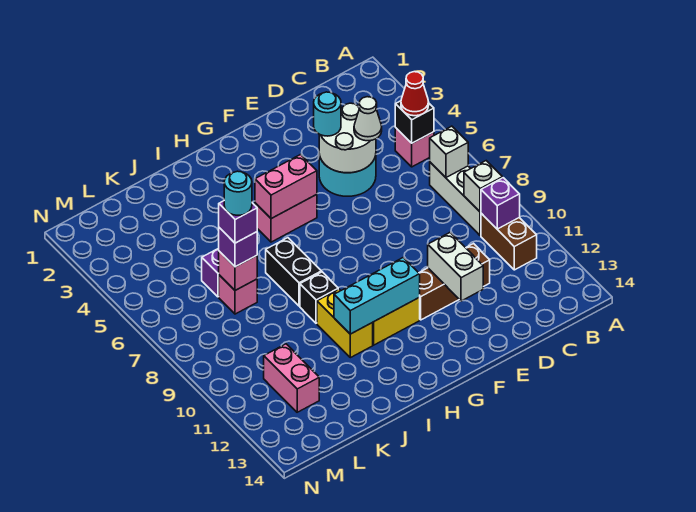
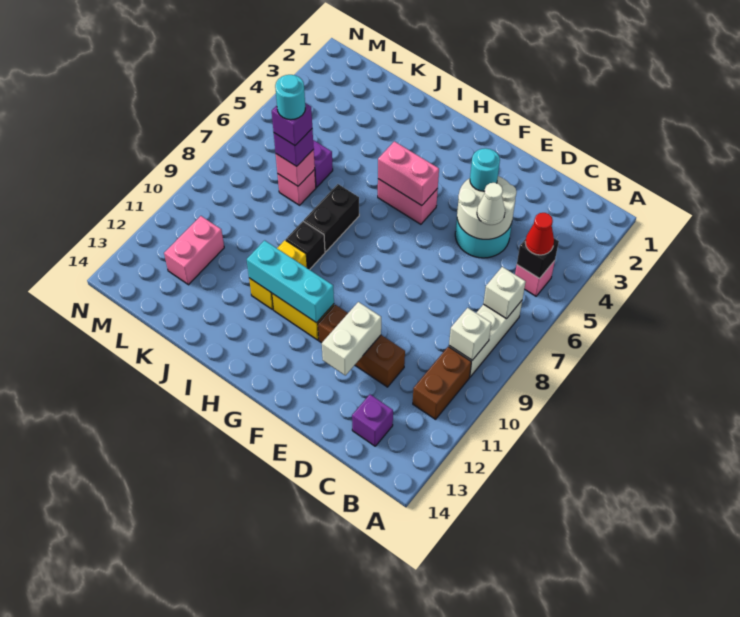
purple brick B10 level 2 -> purple brick C13 level 1

